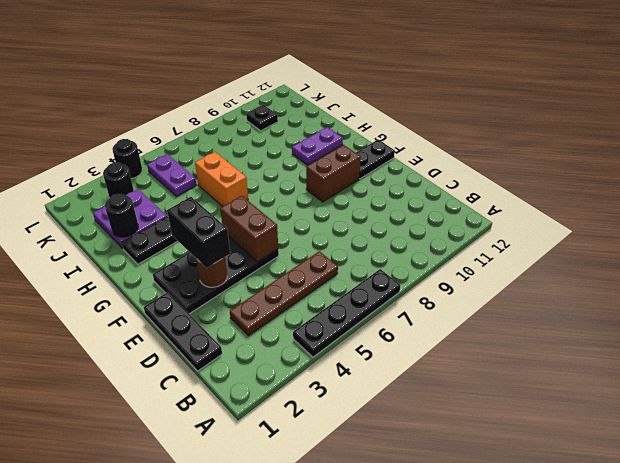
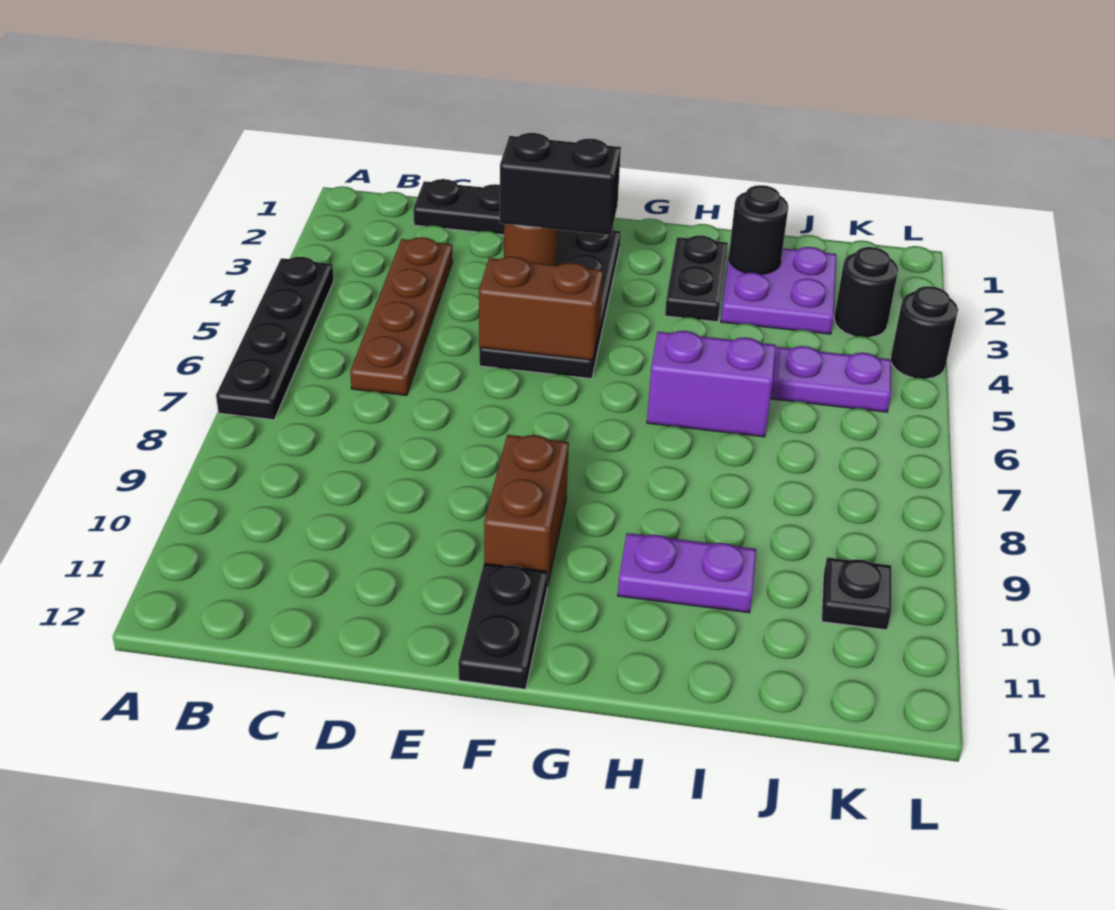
orange brick H6:I6 level 1 -> purple brick H6:I6 level 1
purple plate H10:H11 level 1 -> purple plate H10:I10 level 1

